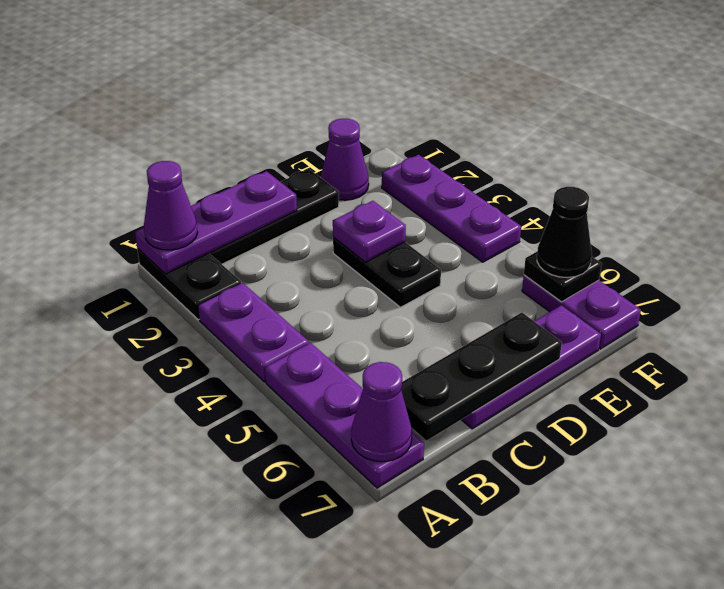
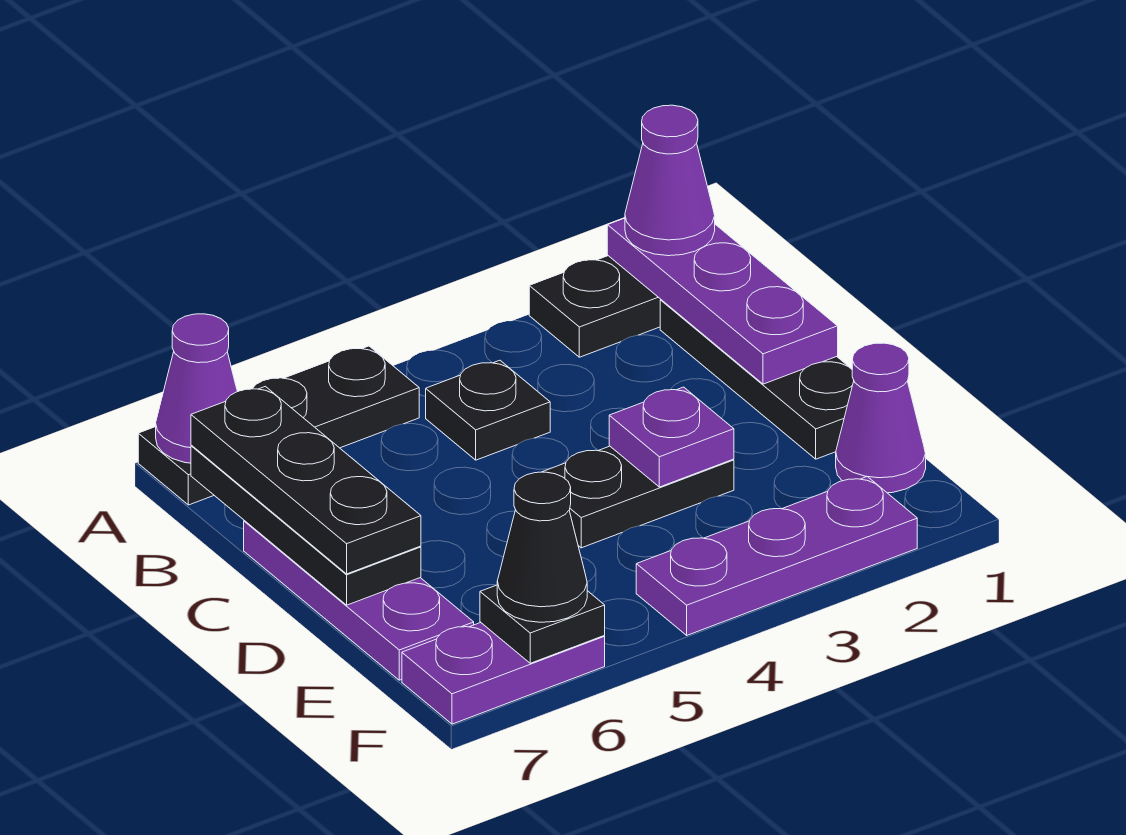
purple plate A3:A4 level 1 -> none
purple plate A5:A7 level 1 -> black plate A5:A7 level 1
none -> black plate B4 level 1
none -> black plate B7:D7 level 3

